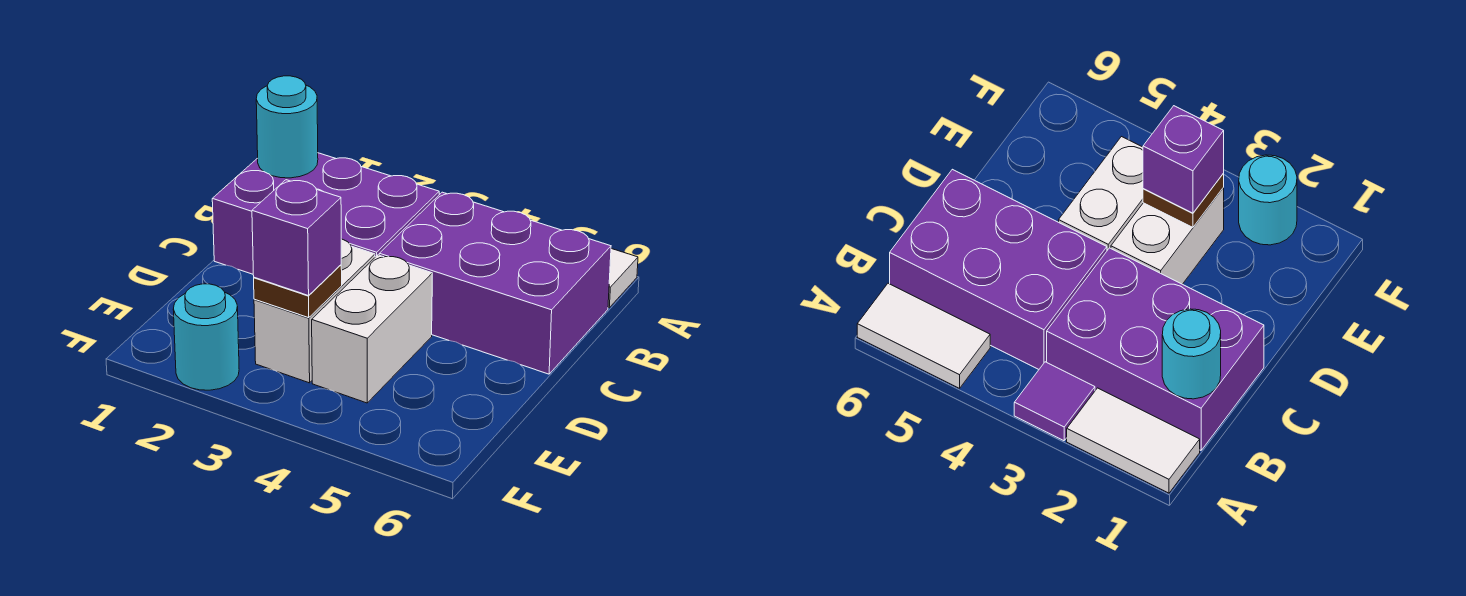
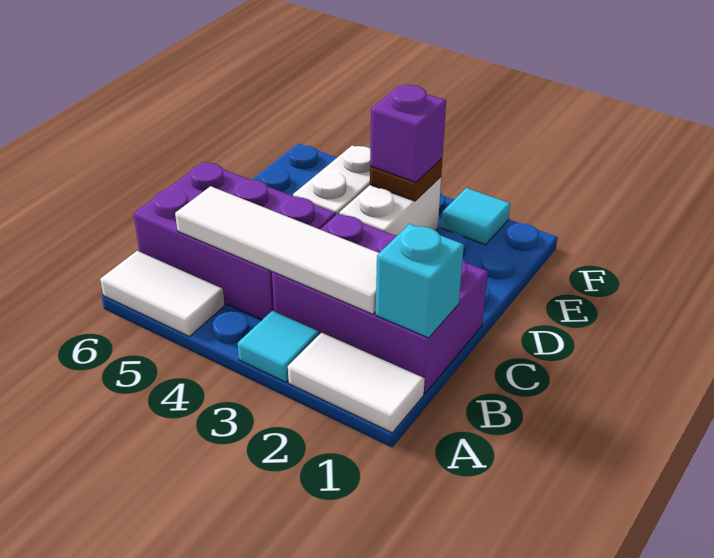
purple tile A3 level 1 -> cyan tile A3 level 1
cyan round brick B1 level 2 -> cyan brick B1 level 2
none -> white tile B2:B5 level 2
cyan round brick F2 level 1 -> cyan tile F2 level 1

